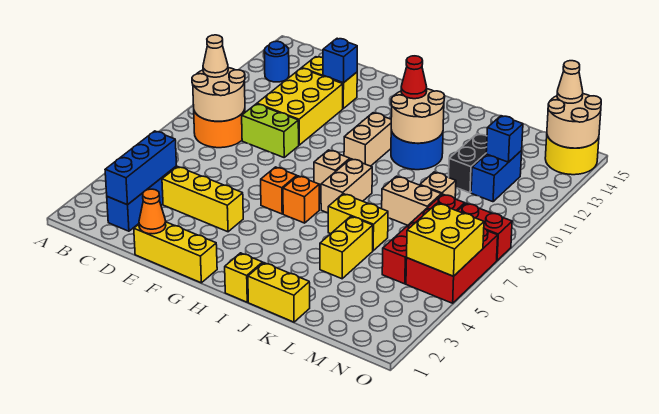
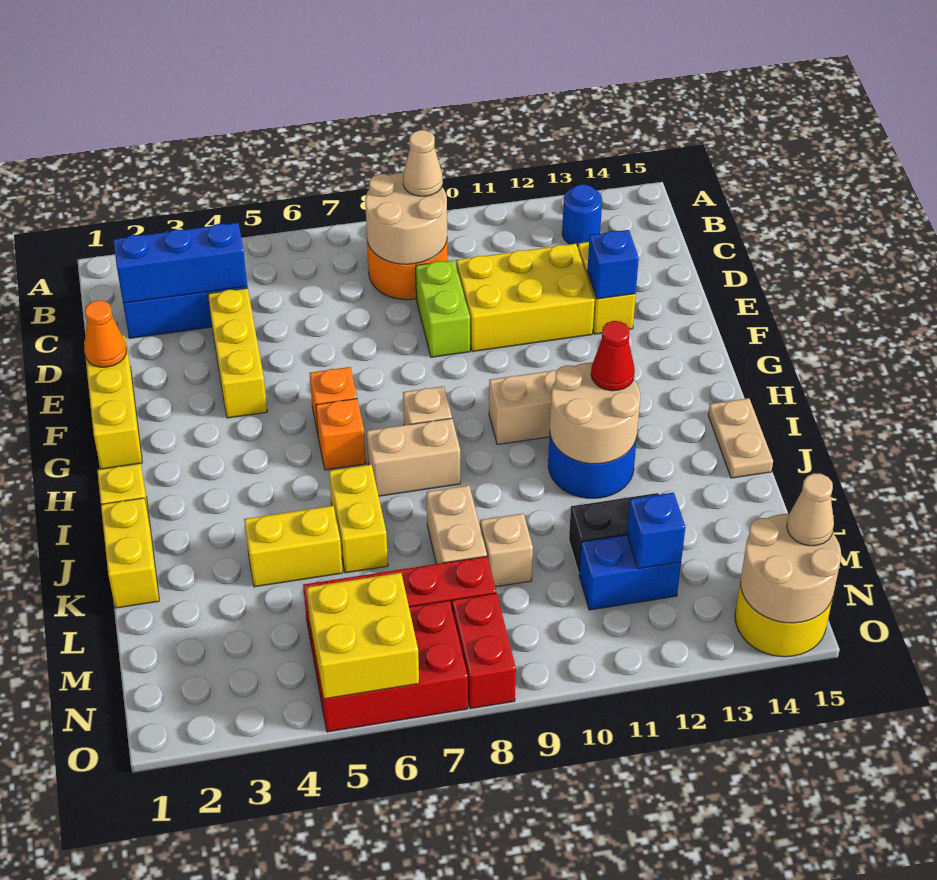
none -> tan plate I15:J15 level 1

